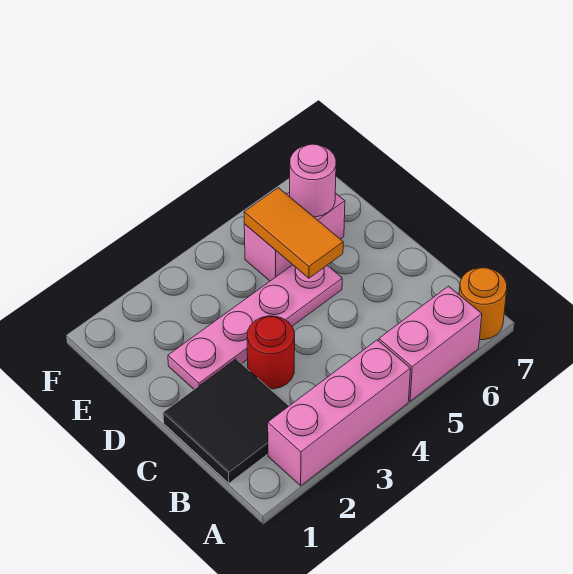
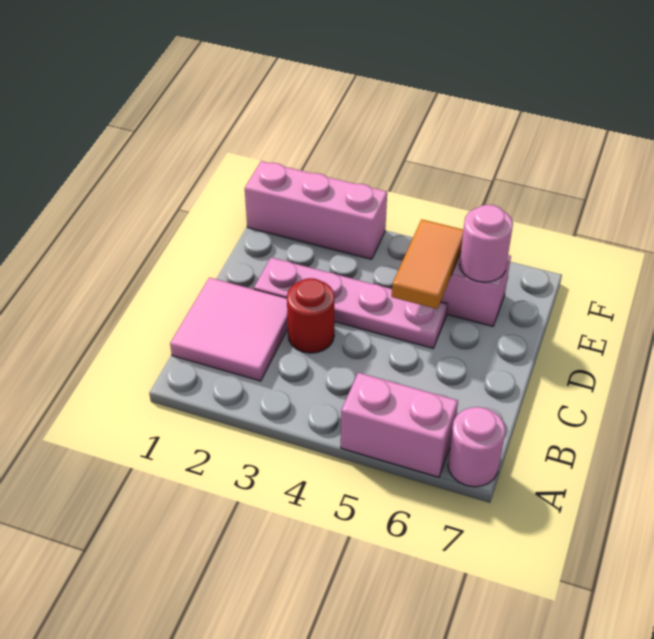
pink brick A2:A4 level 1 -> pink brick F1:F3 level 1
orange round brick A7 level 1 -> pink round brick A7 level 1
black tile B1:C2 level 1 -> pink tile B1:C2 level 1

